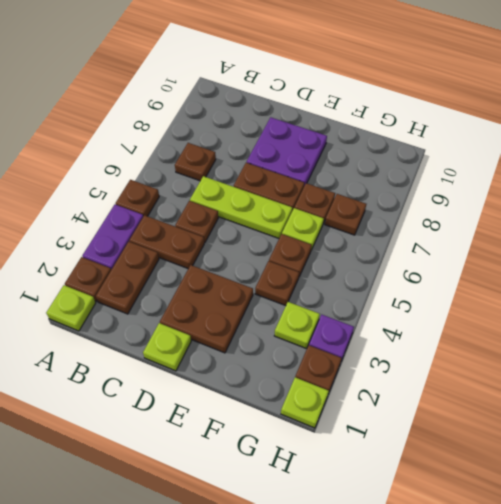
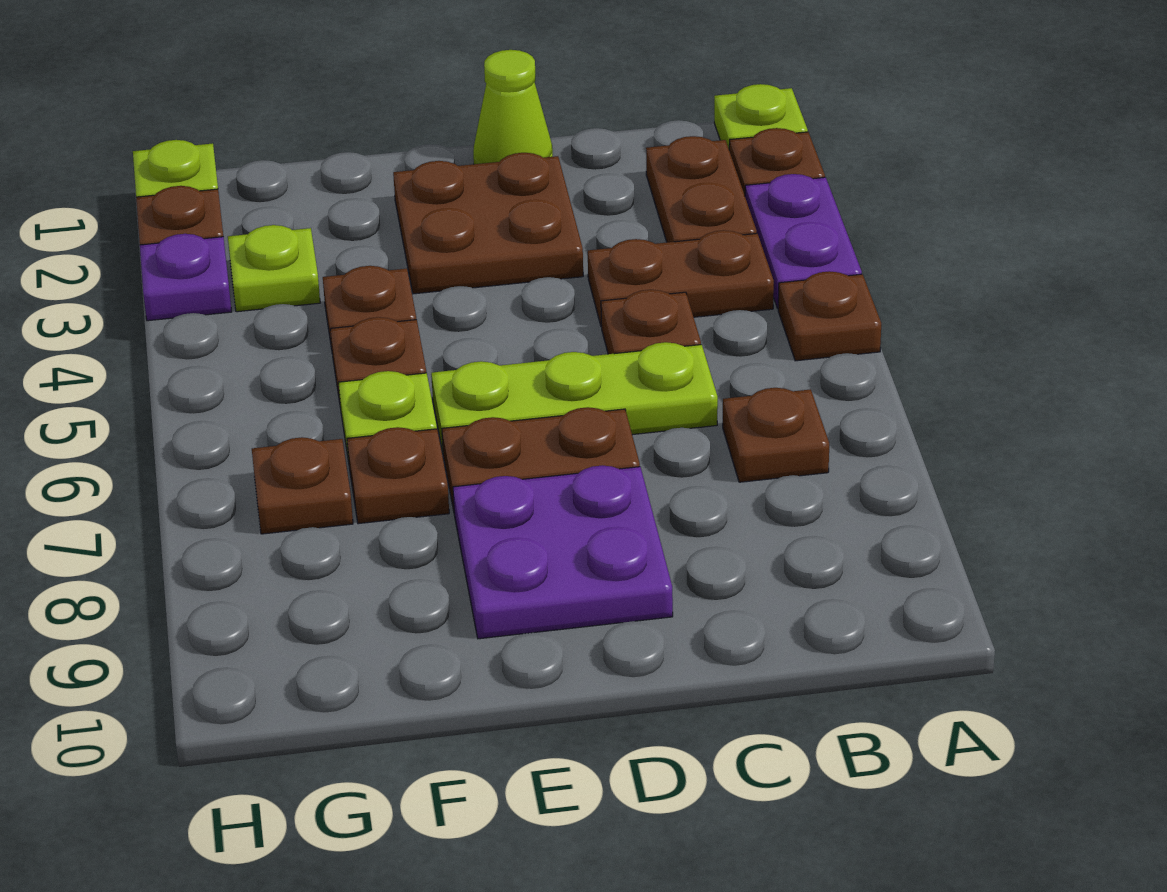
lime plate D1 level 1 -> lime cone D1 level 1

